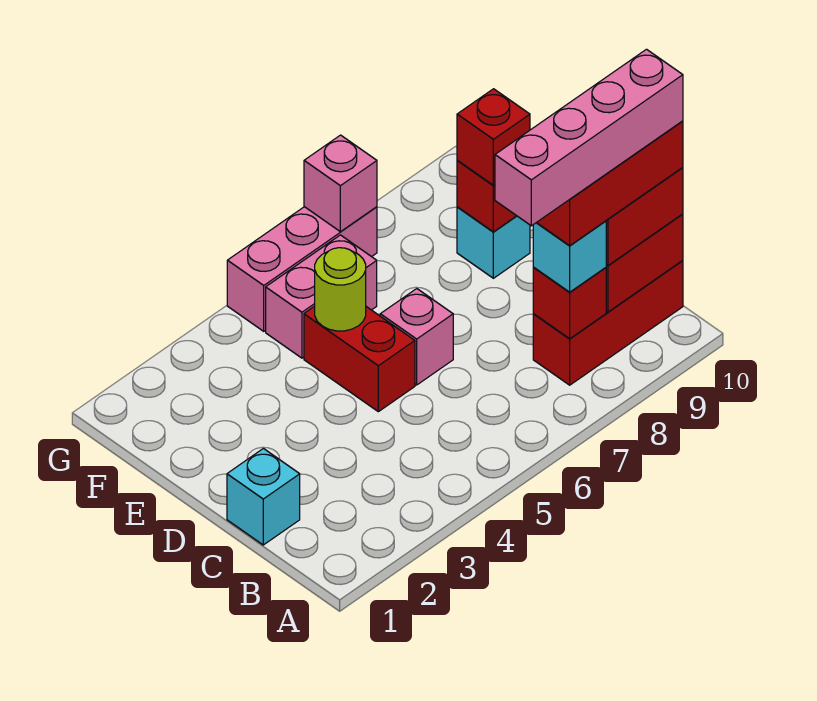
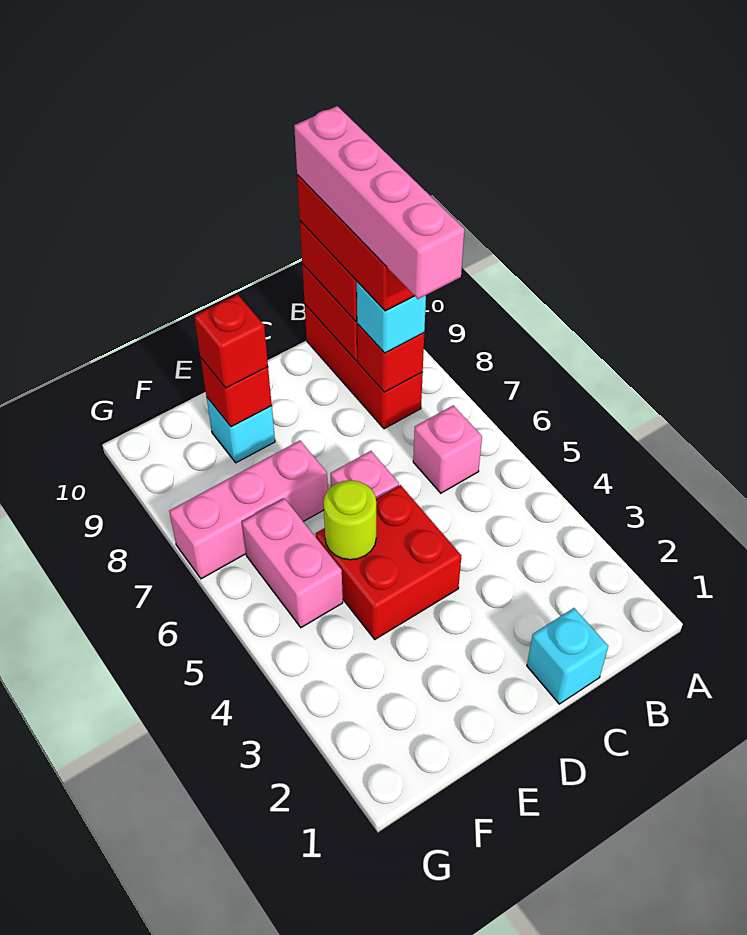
red brick D5:E5 level 1 -> red brick D4:E5 level 1
pink brick G5:G7 level 1 -> pink brick E7:G7 level 1
pink brick G7 level 2 -> pink brick B6 level 1

